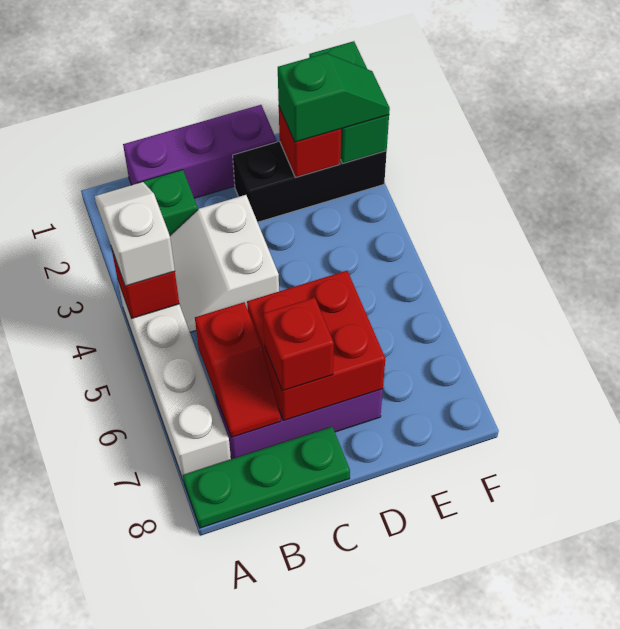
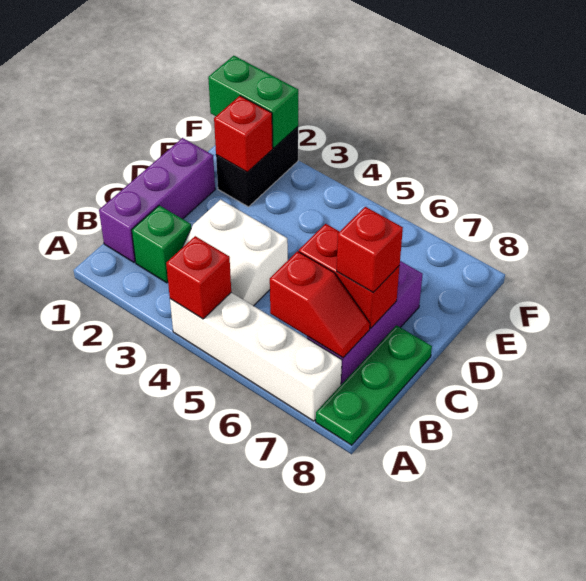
white slope A3:A4 level 3 top 4 -> none
red brick C6:D7 level 2 -> red brick C6:C7 level 2
black brick D2:F2 level 1 -> black brick E2:F2 level 1
green slope E2:F2 level 3 top E -> none

